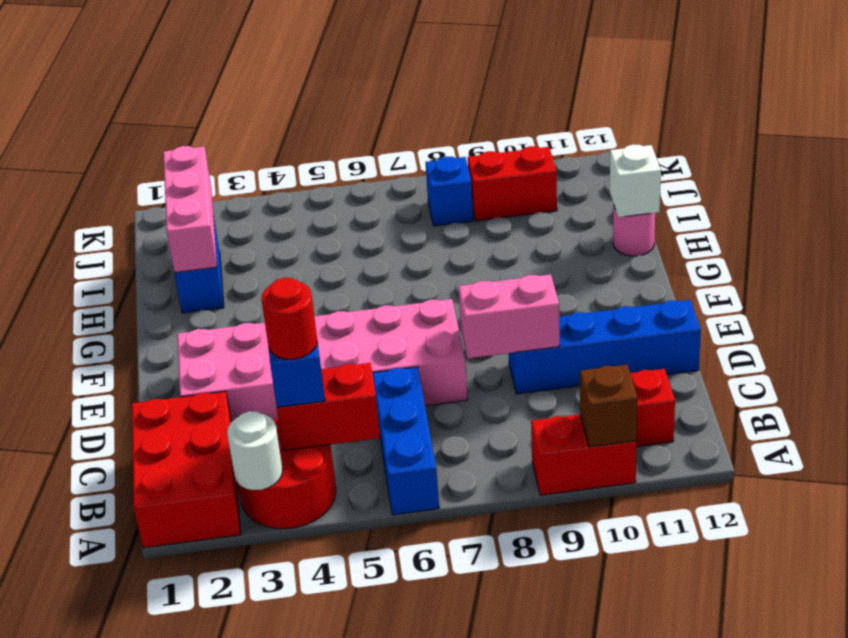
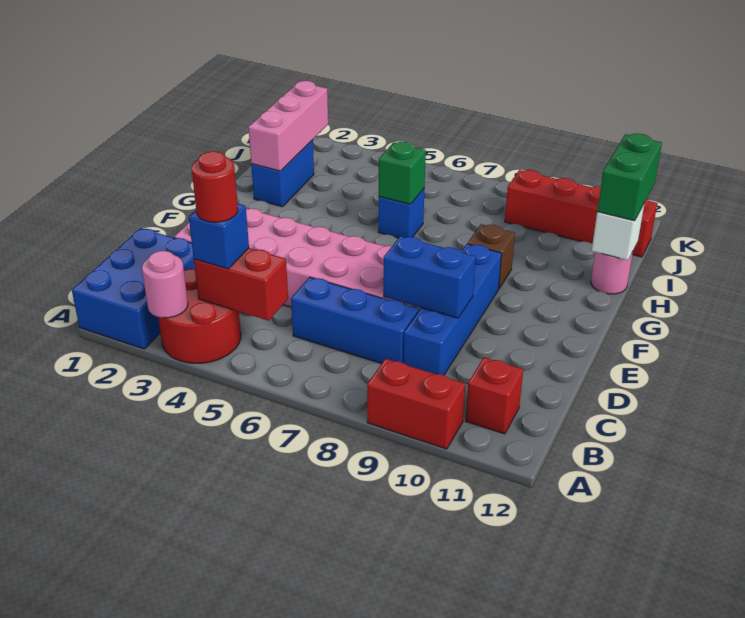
red brick A1:C2 level 1 -> blue brick A1:C2 level 1
white round brick A3 level 2 -> pink round brick A3 level 2
blue brick A6:C6 level 1 -> blue brick C6:C8 level 1
brown brick A10 level 2 -> brown brick G9 level 1
pink brick D8:D9 level 2 -> blue brick D8:D9 level 2
blue brick D9:D12 level 1 -> blue brick C9:F9 level 1
none -> green brick H6 level 2
none -> green brick H12:I12 level 3
blue brick J8 level 1 -> blue brick H6 level 1
red brick J9:J10 level 1 -> red brick J9:J12 level 1

